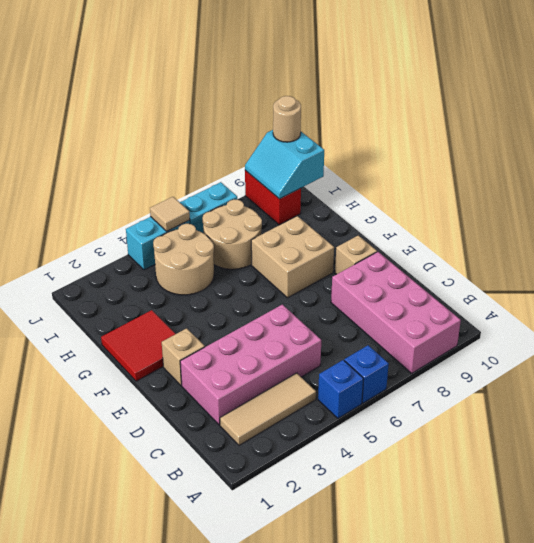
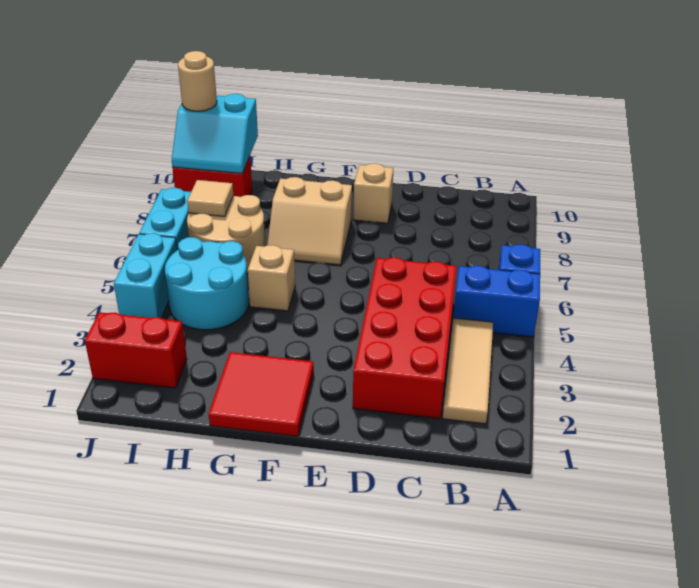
blue brick A5 level 1 -> blue brick A5:B5 level 1
pink brick A8:D9 level 1 -> none
pink brick C2:D5 level 1 -> red brick C2:D5 level 1
tan brick E2 level 1 -> tan brick G5 level 1
tan brick F7:G8 level 1 -> tan slope F7:G8 level 1 top 8
tan round brick H4:I5 level 1 -> cyan round brick H4:I5 level 1
none -> red brick I2:J2 level 1
tan tile J5 level 2 -> tan tile I7 level 2

